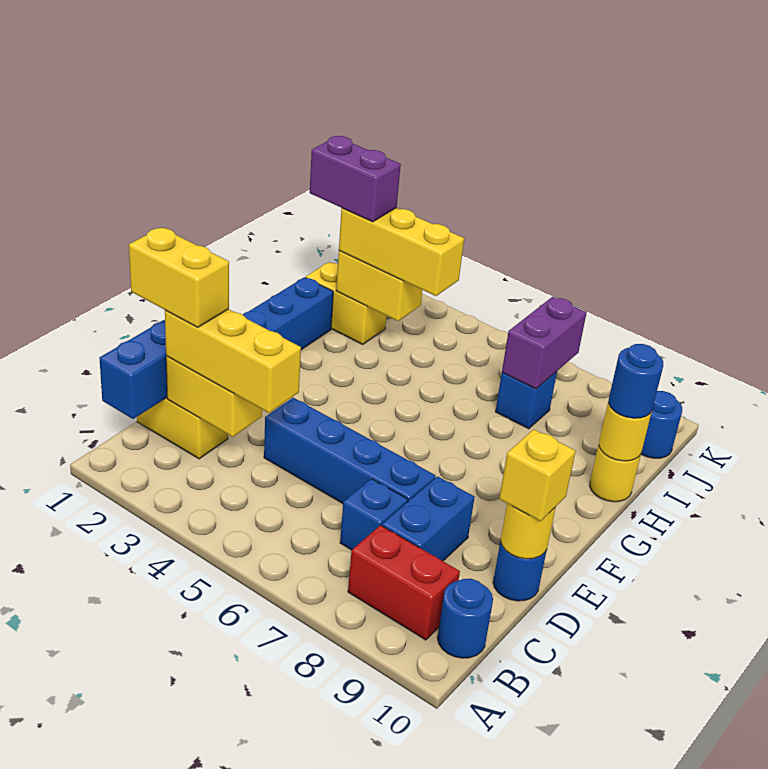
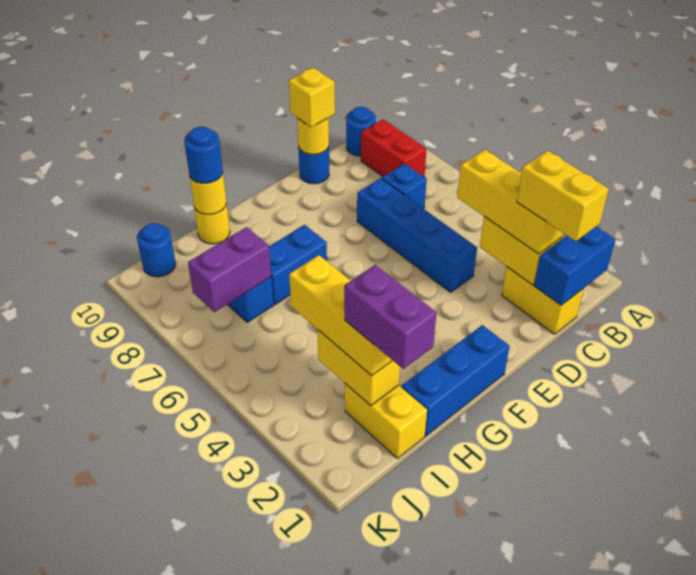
blue brick C8:D8 level 1 -> blue brick G7:H7 level 1

